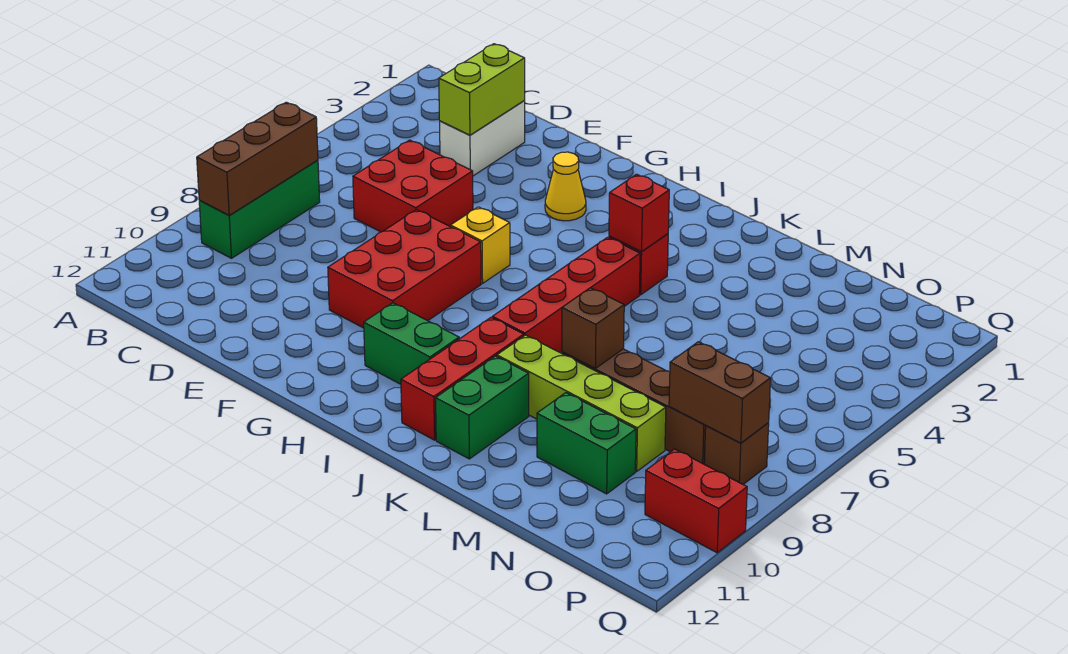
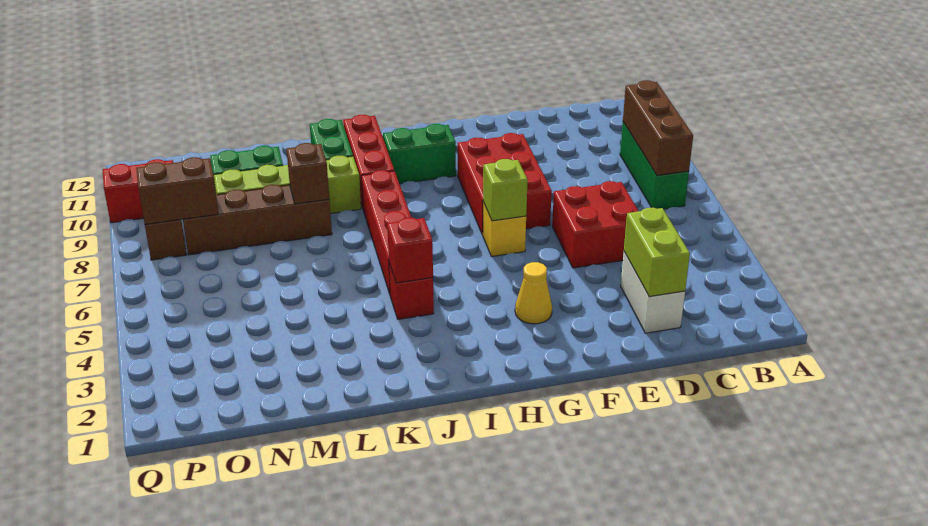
none -> lime brick G6 level 2

